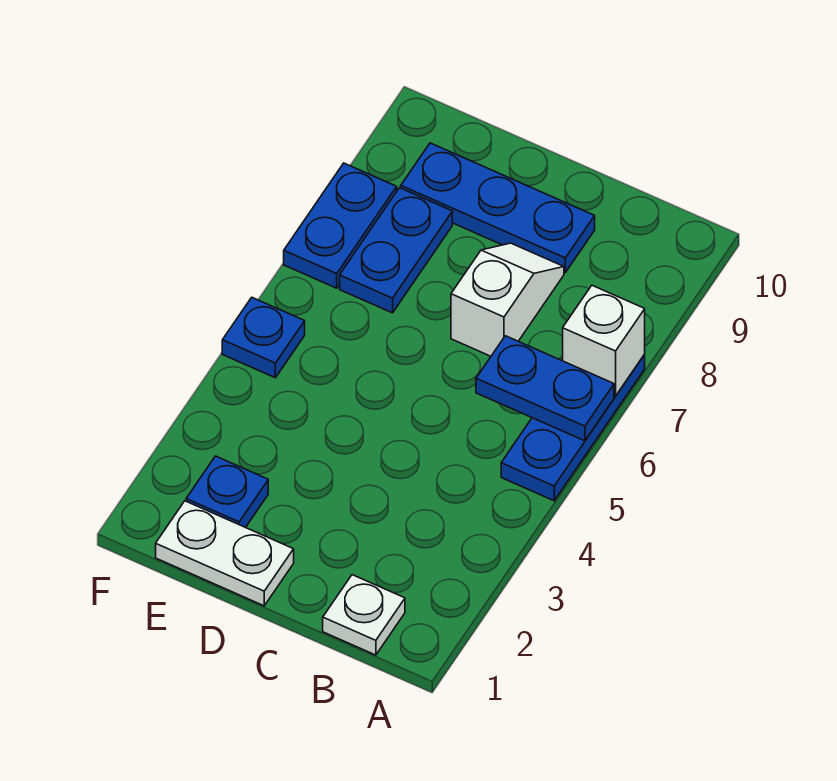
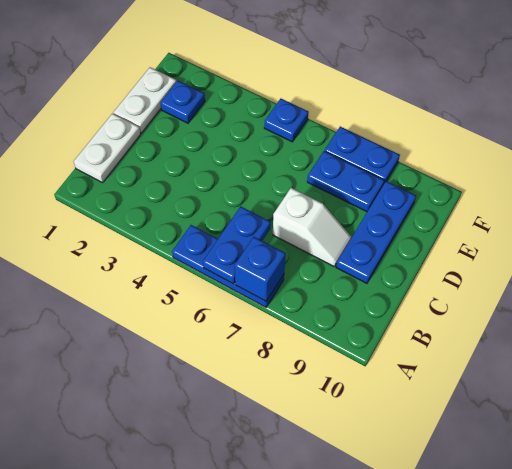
white brick A7 level 2 -> blue brick A7 level 2
white plate B1 level 1 -> white plate B1:C1 level 1

